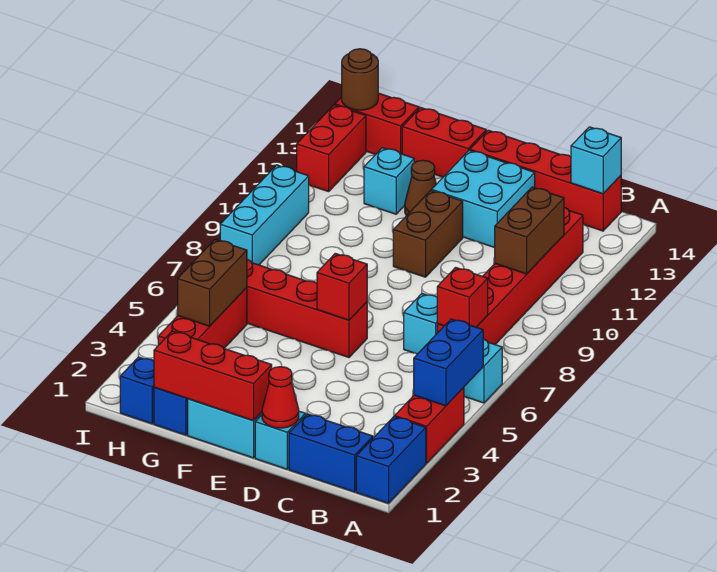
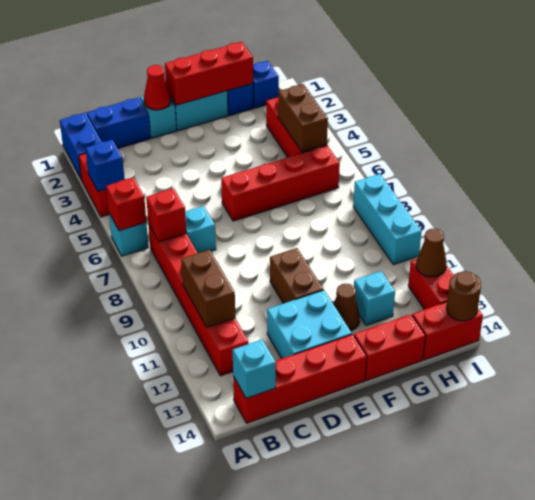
blue brick A4:A5 level 2 -> blue brick A4 level 2
red brick E6 level 2 -> red brick A6 level 2
none -> brown cone I12 level 2

